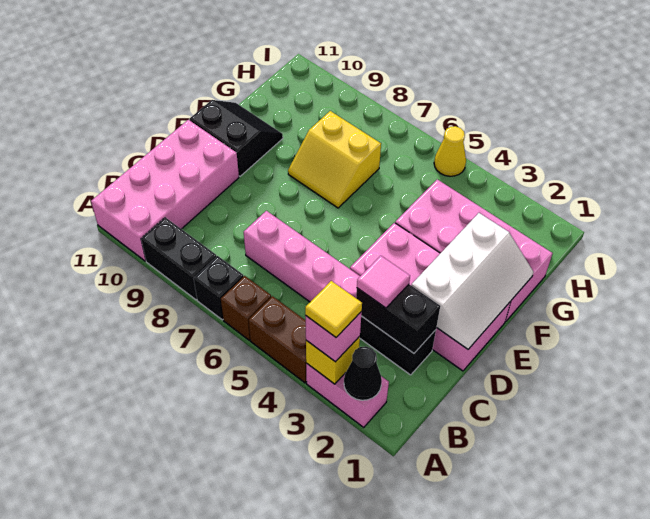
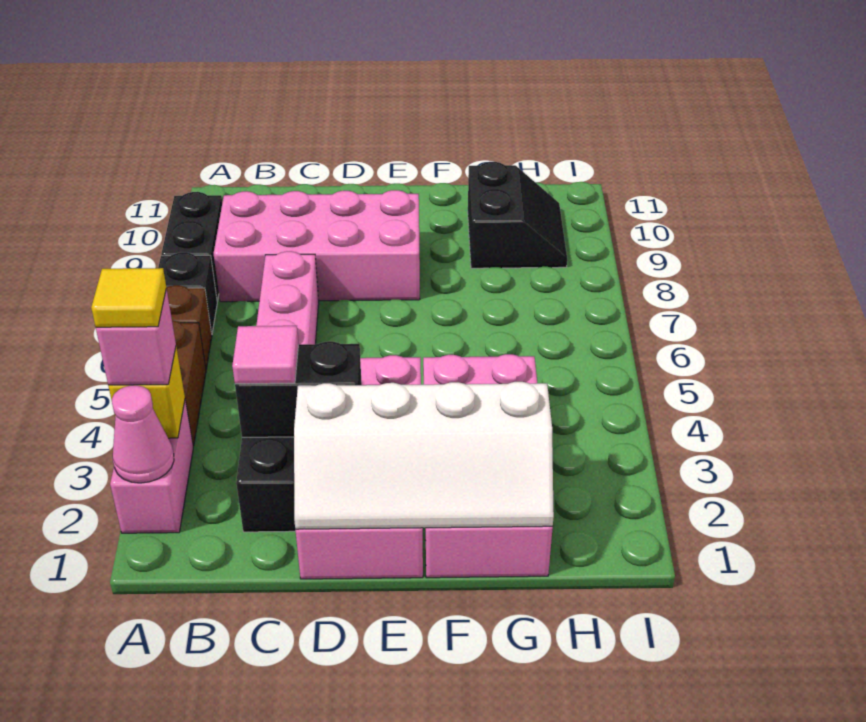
black cone A2 level 2 -> pink cone A2 level 2
pink brick A10:D11 level 1 -> pink brick B8:E9 level 1
black brick C2:C3 level 2 -> black brick C3:D3 level 2
white slope D1:F2 level 2 top 2 -> white slope D1:G2 level 2 top 2
black slope E10:F11 level 1 top E -> black slope G9:H10 level 1 top G
yellow slope F7:G8 level 1 top G -> none
yellow cone I5 level 1 -> none

